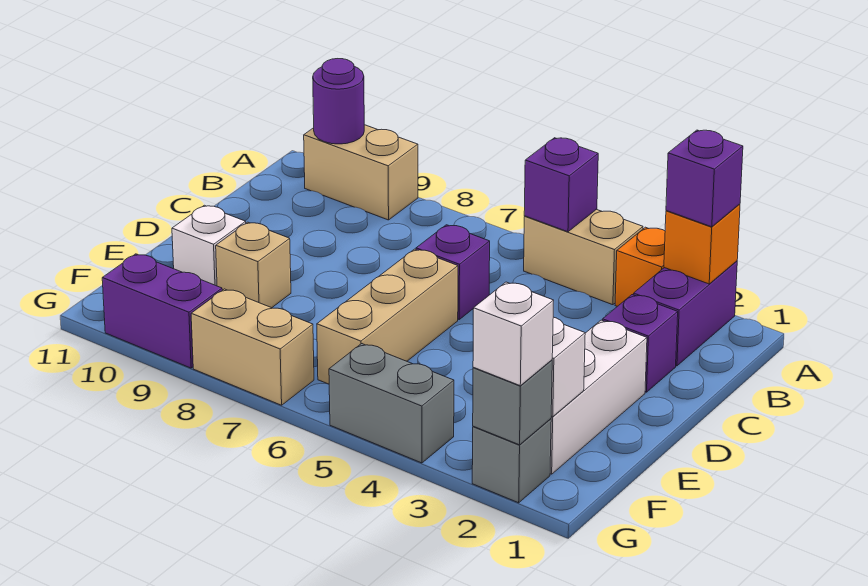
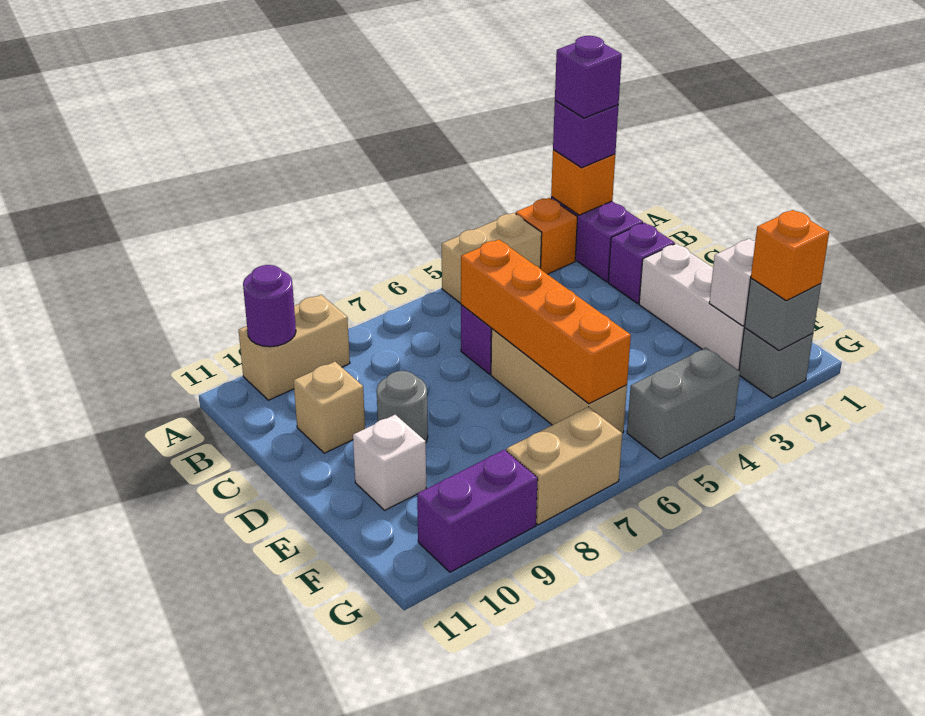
purple brick A5 level 2 -> purple brick A2 level 4
none -> orange brick C6:F6 level 2
none -> grey round brick D9 level 1
tan brick E9 level 1 -> tan brick C10 level 1
white brick G2 level 3 -> orange brick G2 level 3

